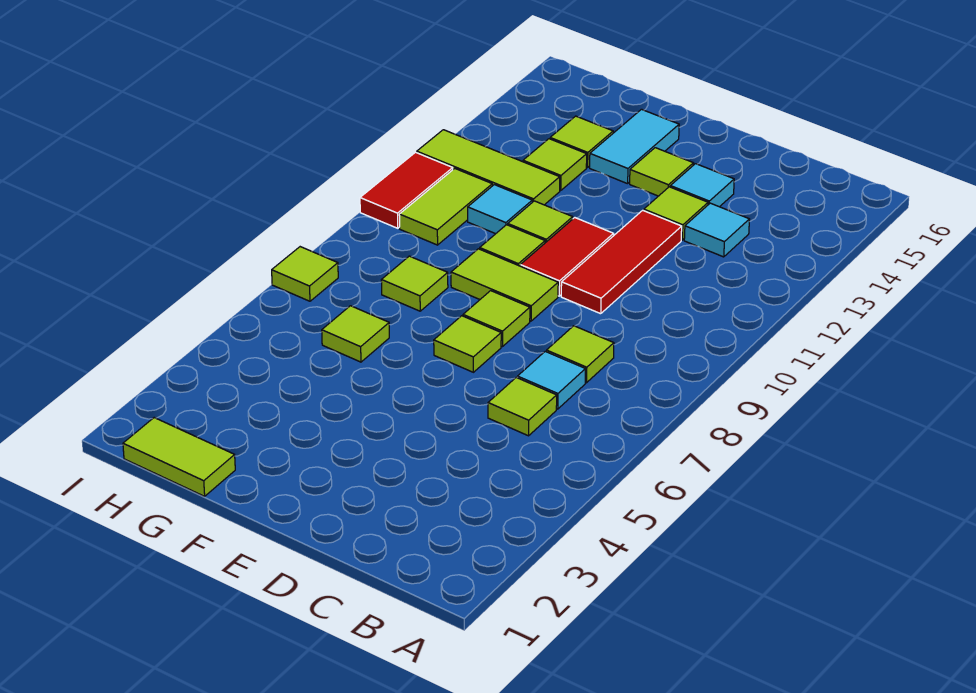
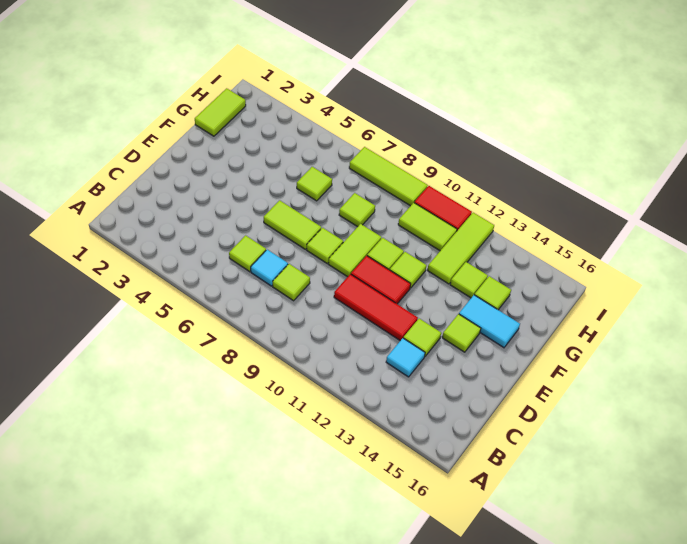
cyan tile D14 level 1 -> none
lime tile E7 level 1 -> lime tile E6:E7 level 1
cyan tile G11 level 1 -> none
lime tile I7 level 1 -> lime tile I7:I9 level 1

